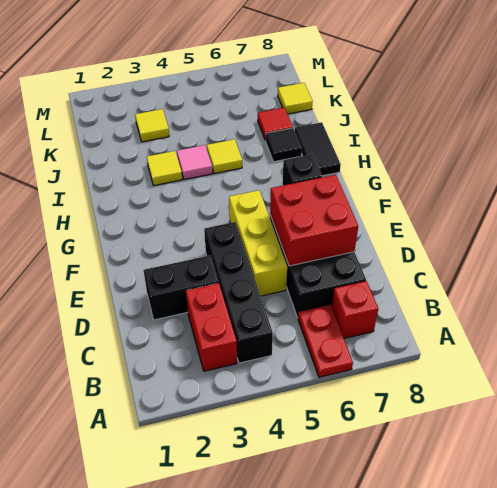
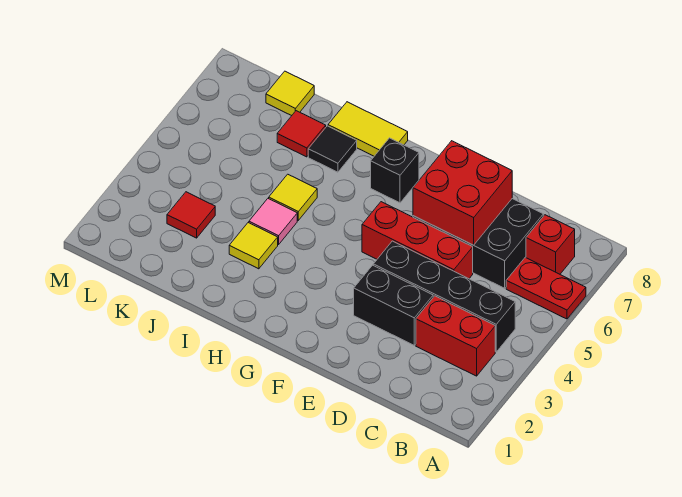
black brick D2:D3 level 1 -> black brick D3:E3 level 1
yellow brick D5:F5 level 1 -> red brick D5:F5 level 1
black tile H8:I8 level 1 -> yellow tile H8:I8 level 1
yellow tile K3 level 1 -> red tile K3 level 1

